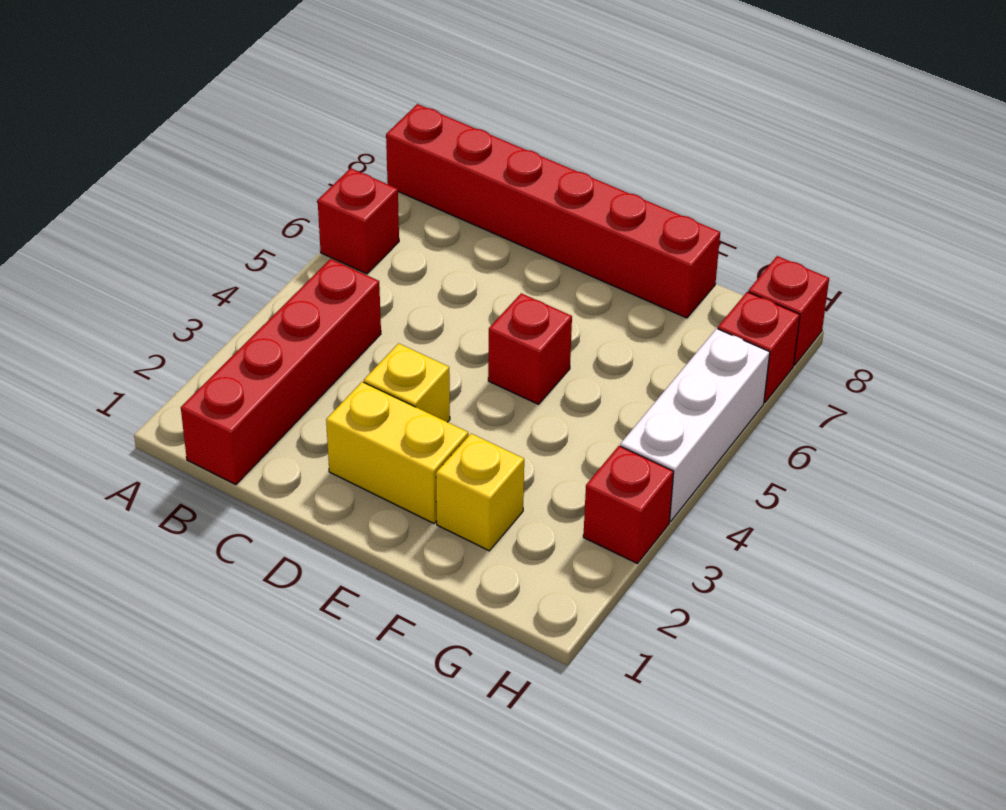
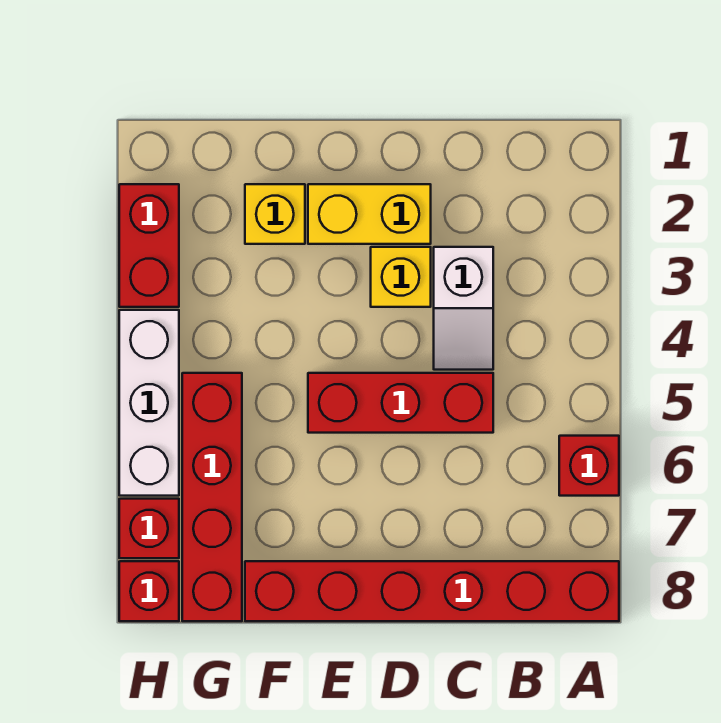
red brick B1:B4 level 1 -> red brick G5:G8 level 1
none -> white slope C3:C4 level 1 top 3
red brick E5 level 1 -> red brick C5:E5 level 1
red brick H3 level 1 -> red brick H2:H3 level 1

